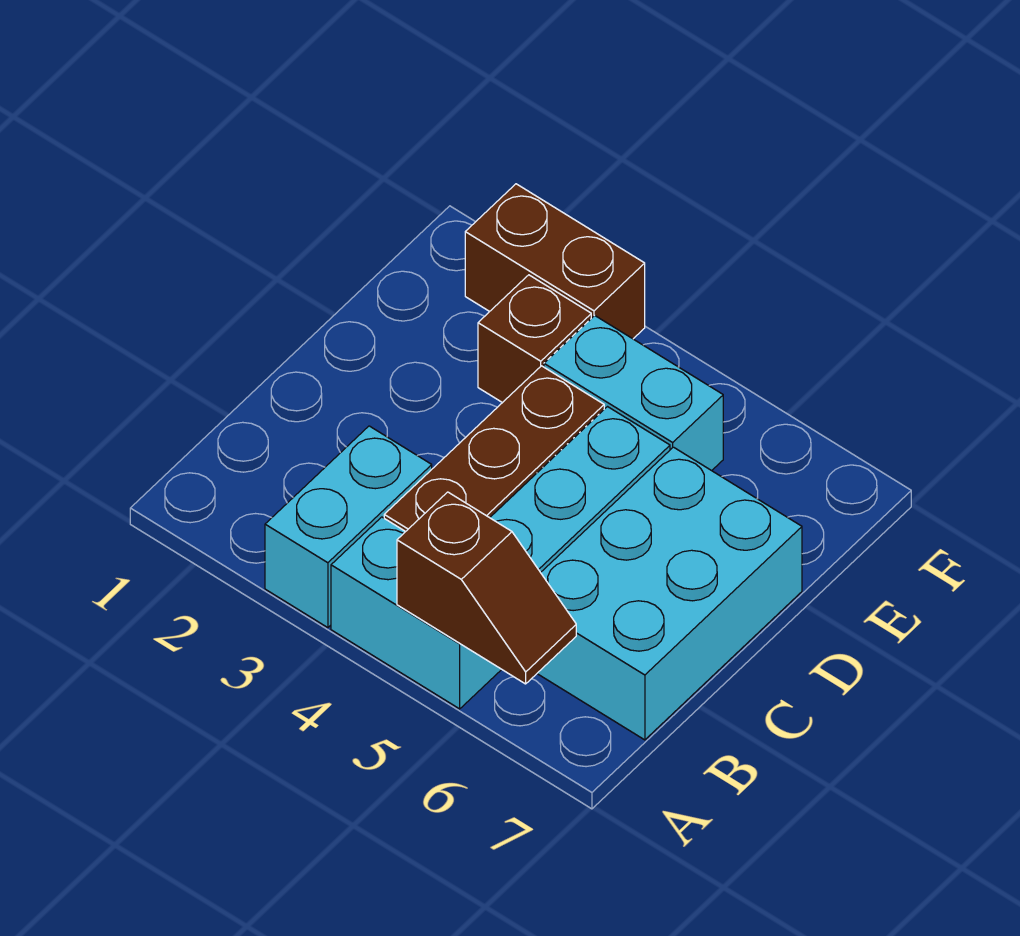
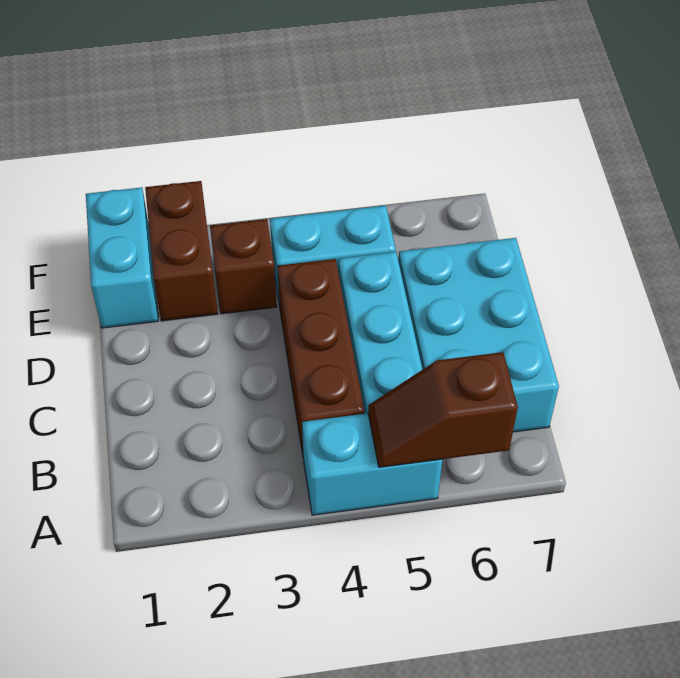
cyan brick A3:B3 level 1 -> cyan brick E1:F1 level 1
brown slope A5:A6 level 2 top 5 -> brown slope A5:A6 level 2 top 6
brown brick F2:F3 level 1 -> brown brick E2:F2 level 1

